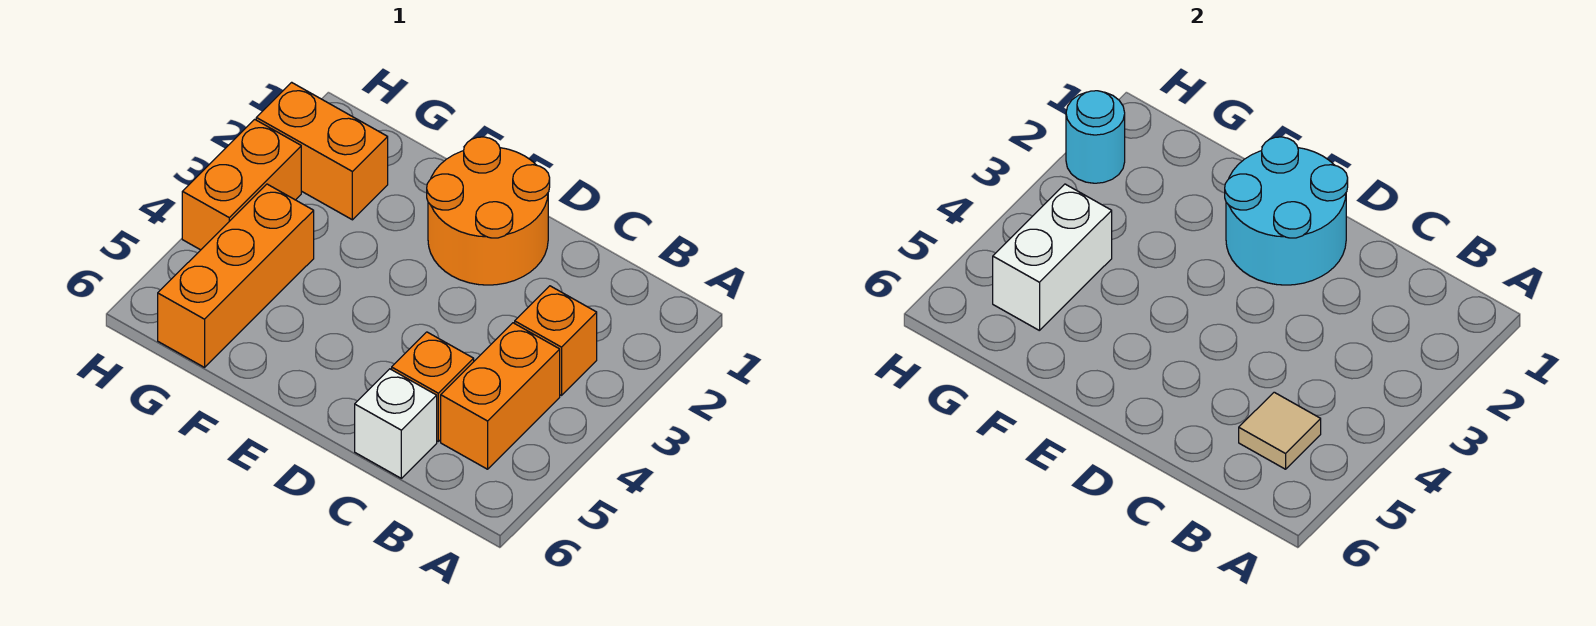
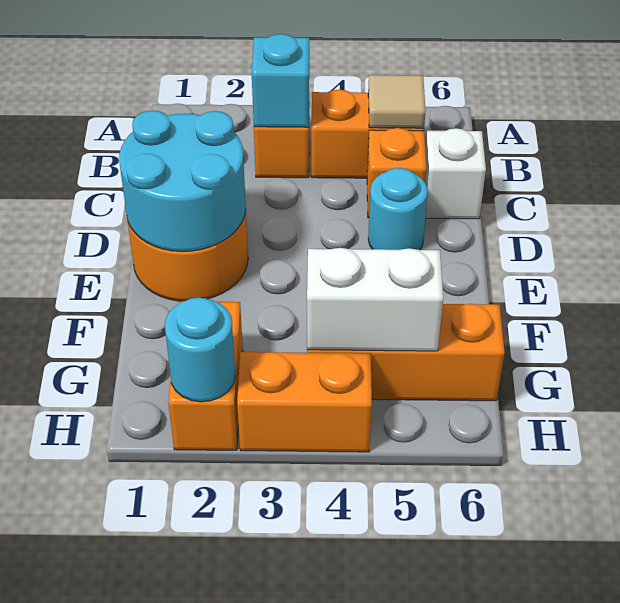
none -> cyan brick B3 level 2
none -> cyan round brick D5 level 1

